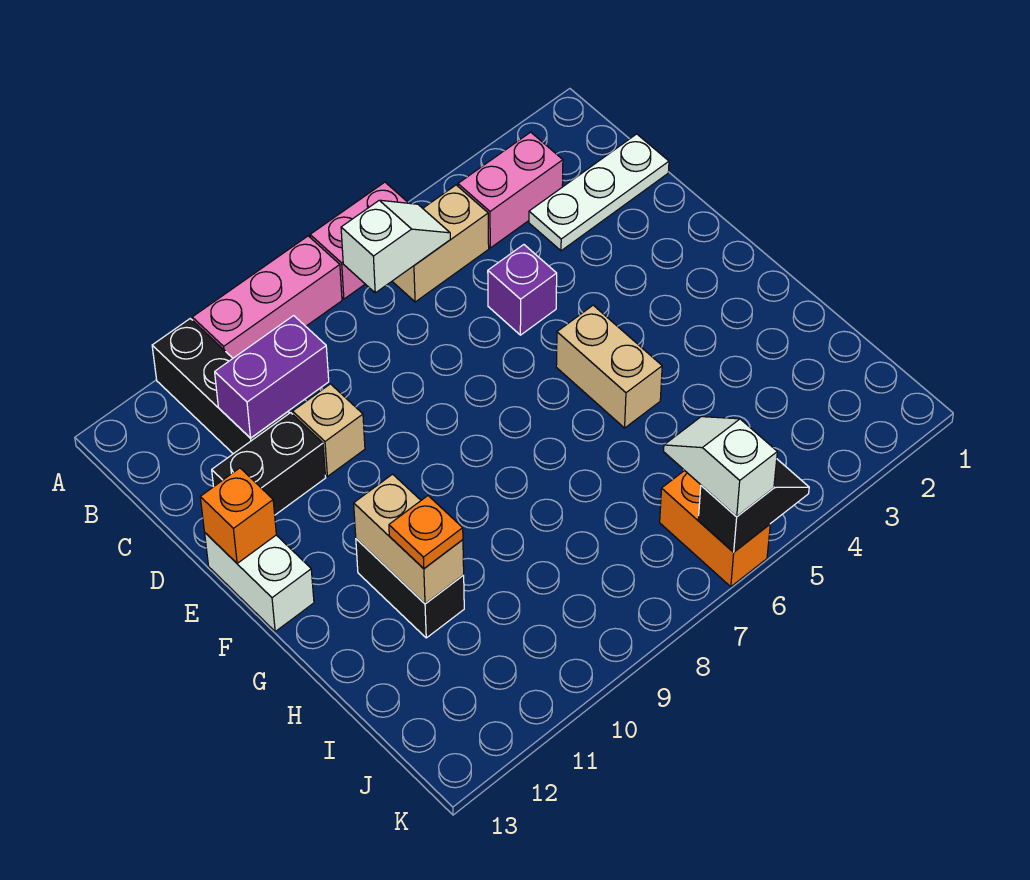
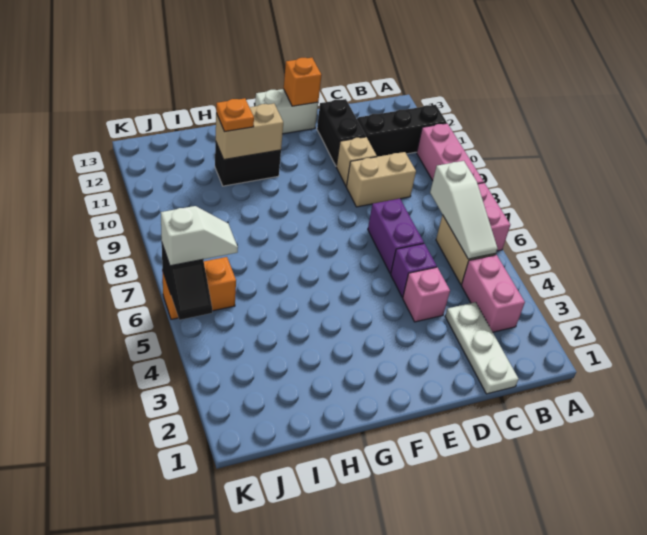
white slope B6:B7 level 2 top 7 -> white slope B5:B7 level 2 top 7
purple brick C10:C11 level 2 -> purple brick D6:D7 level 1
none -> pink brick D4 level 1
tan brick F5:G5 level 1 -> tan brick C9:D9 level 1

